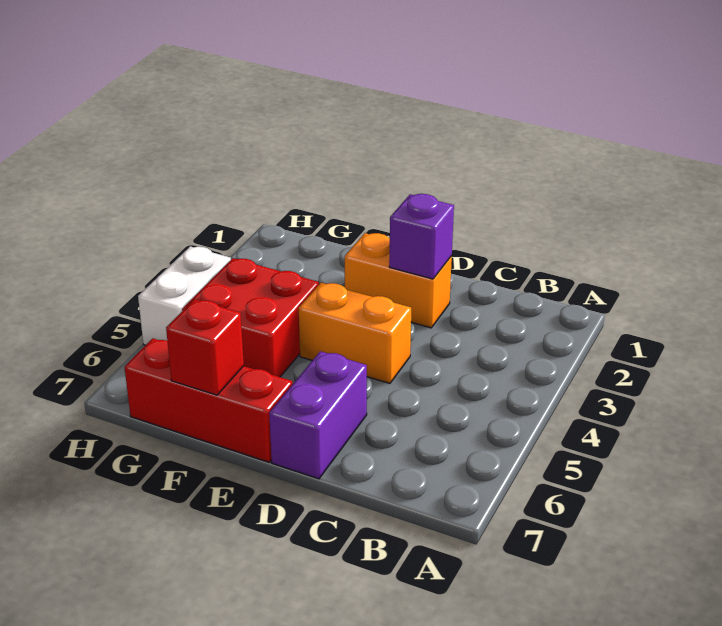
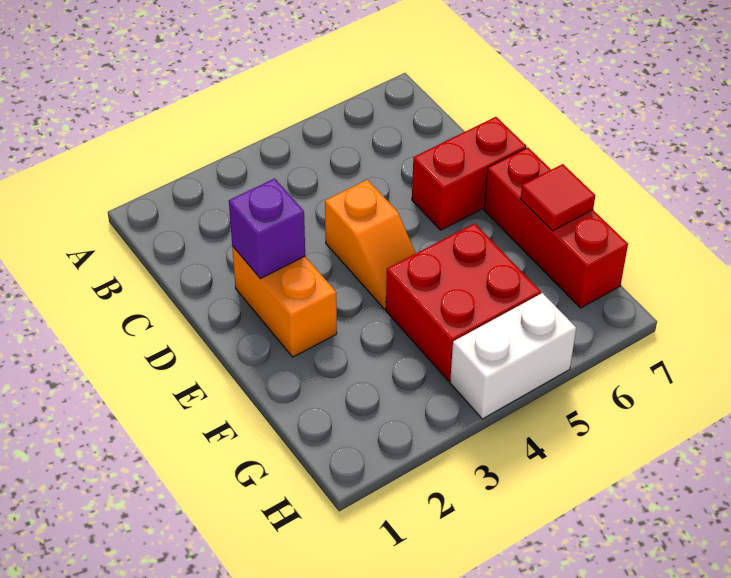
orange brick D4:E4 level 1 -> orange slope D4:E4 level 1 top D
purple brick D6:D7 level 1 -> red brick D6:D7 level 1
red brick F7 level 2 -> red tile F7 level 2

